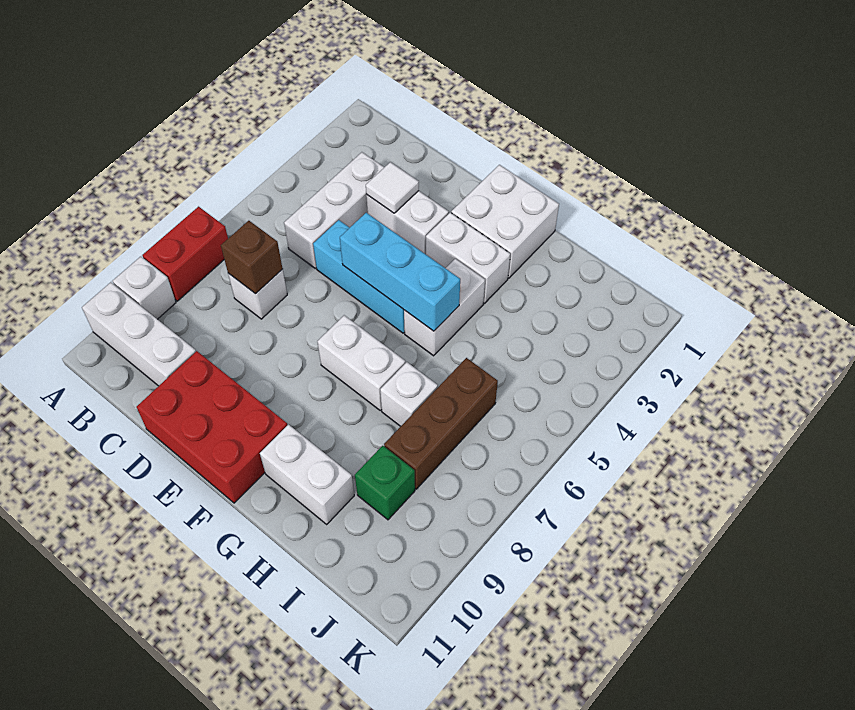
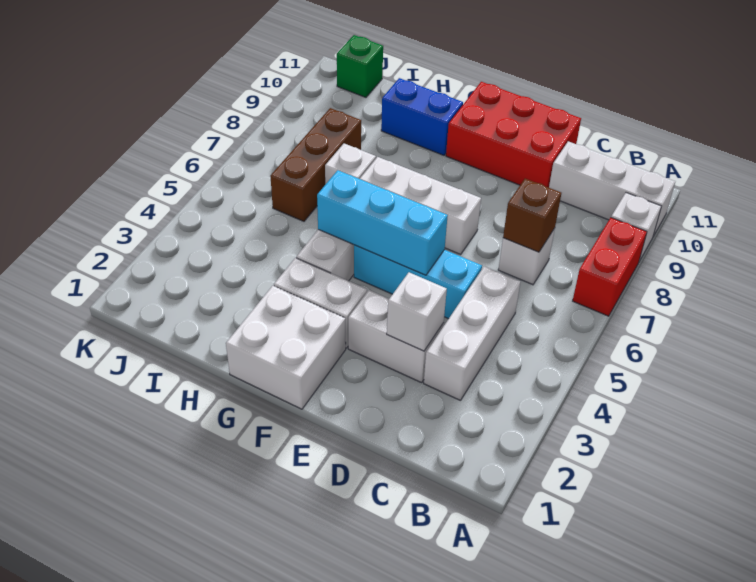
white tile D3 level 2 -> white brick D3 level 2
white brick F7:G7 level 1 -> white brick E7:G7 level 1
white brick G10:H10 level 1 -> blue brick G10:H10 level 1
green brick I9 level 1 -> green brick J11 level 1

